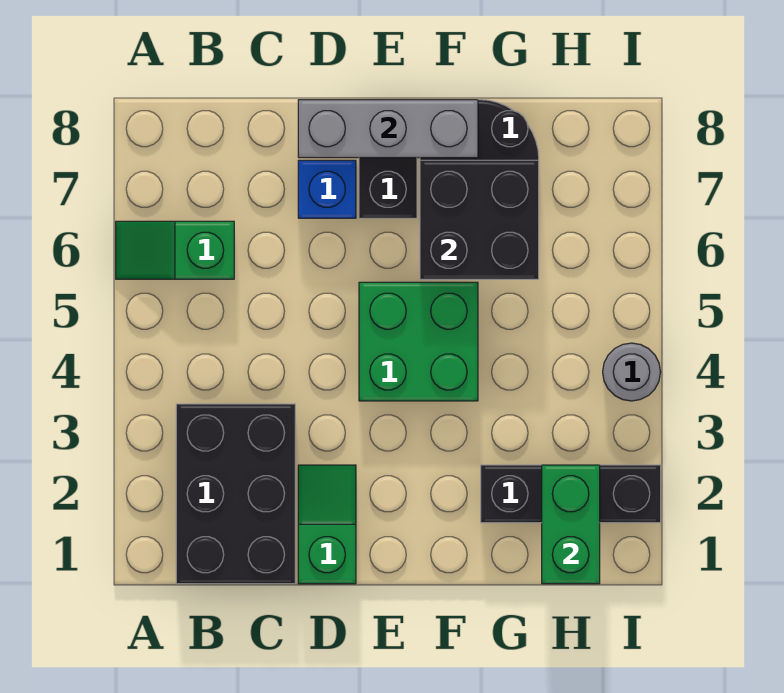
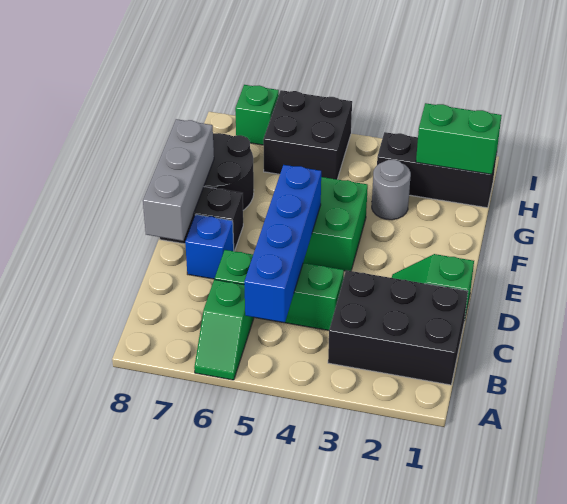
none -> blue brick B5:E5 level 2
none -> green brick C4:C6 level 1
black brick F6:G7 level 2 -> black brick H5:I6 level 1
black brick G2:I2 level 1 -> black brick H1:H3 level 1
grey round brick I4 level 1 -> grey round brick G3 level 1
none -> green brick I7 level 1

